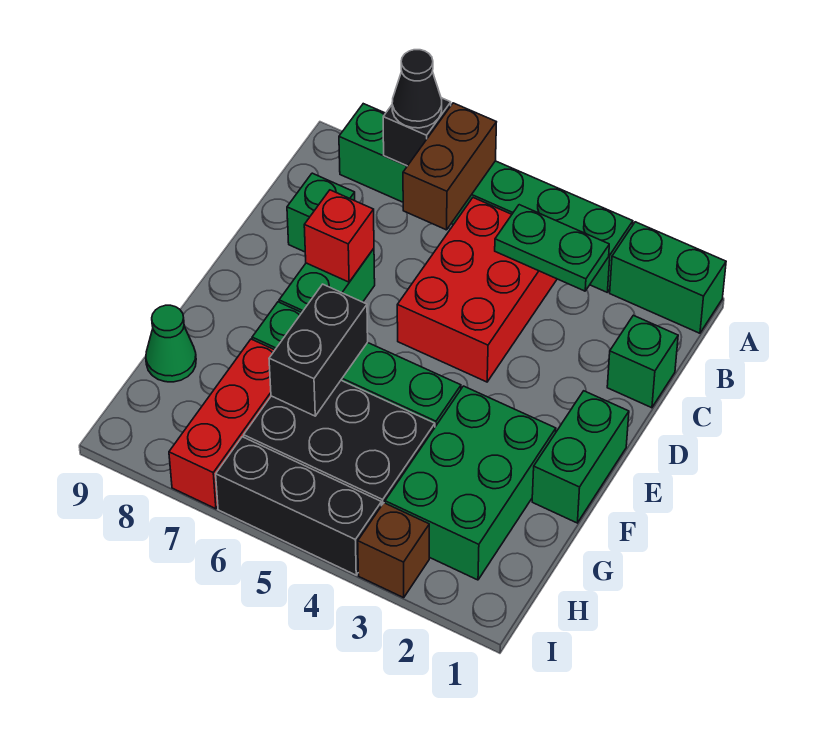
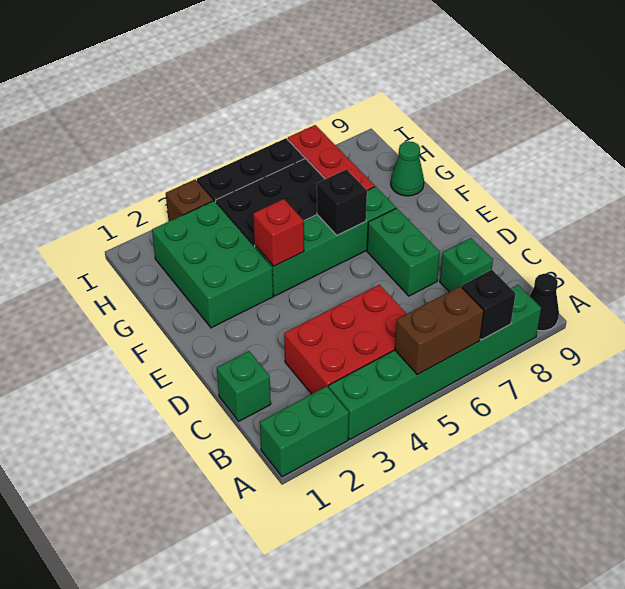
brown brick A6:B6 level 2 -> brown brick A5:A6 level 2
black cone A7 level 3 -> black cone A9 level 1
green plate B3:B4 level 2 -> none
red brick B4:D5 level 1 -> red brick B3:C5 level 1
red brick D7 level 2 -> red brick F4 level 2
green brick E1:F1 level 1 -> none
black brick F6:G6 level 2 -> black brick F6 level 2

